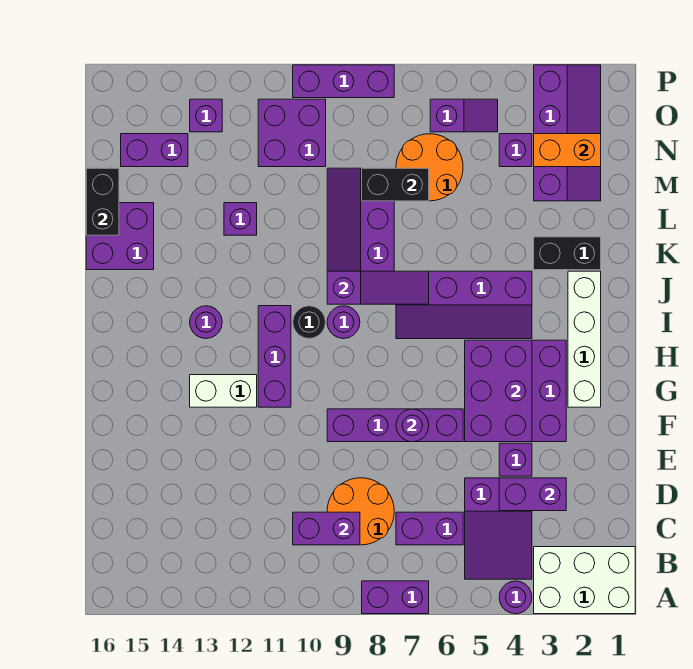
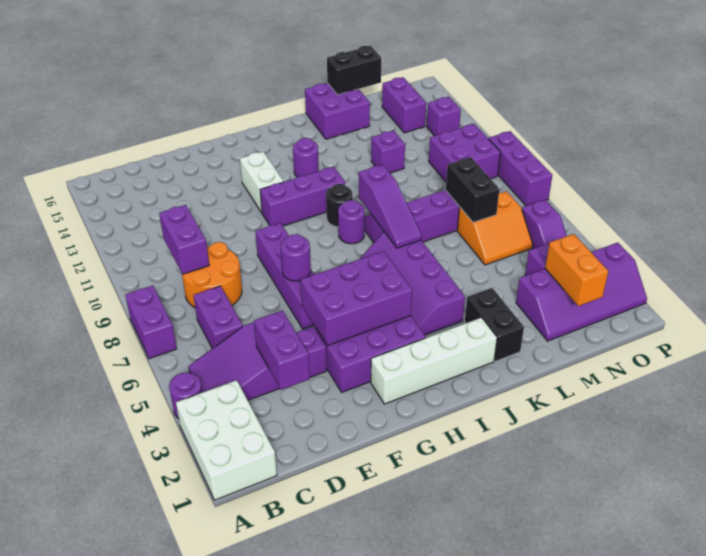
orange round brick M6:N7 level 1 -> orange slope M6:N7 level 1 top 7

